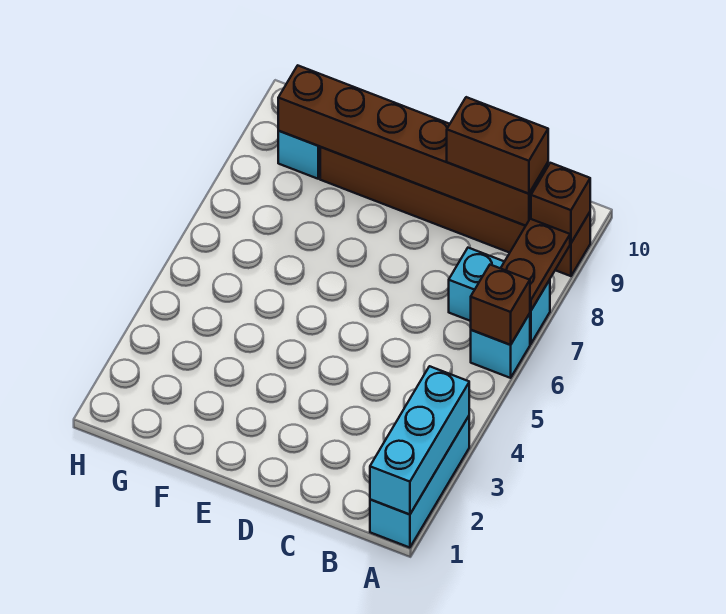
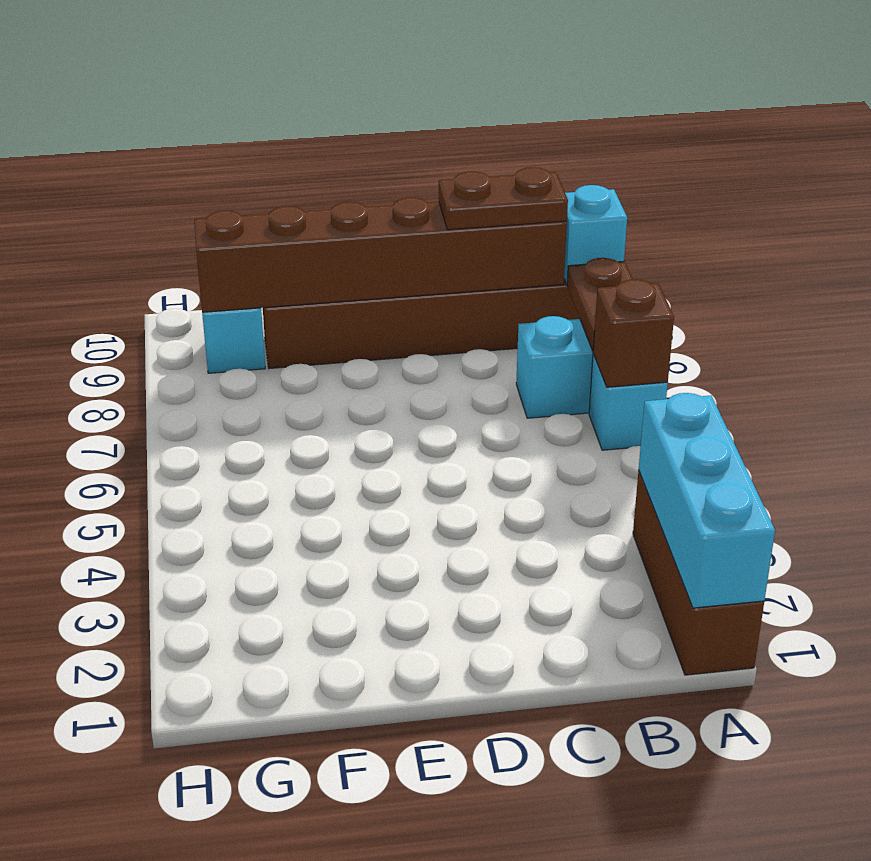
cyan brick A1:A3 level 1 -> brown brick A1:A3 level 1
brown brick A9 level 2 -> cyan brick A9 level 2
brown brick B9:C9 level 3 -> brown plate B9:C9 level 3

